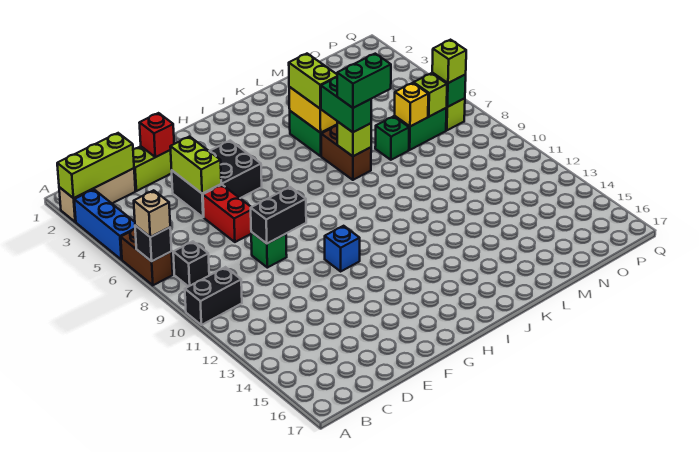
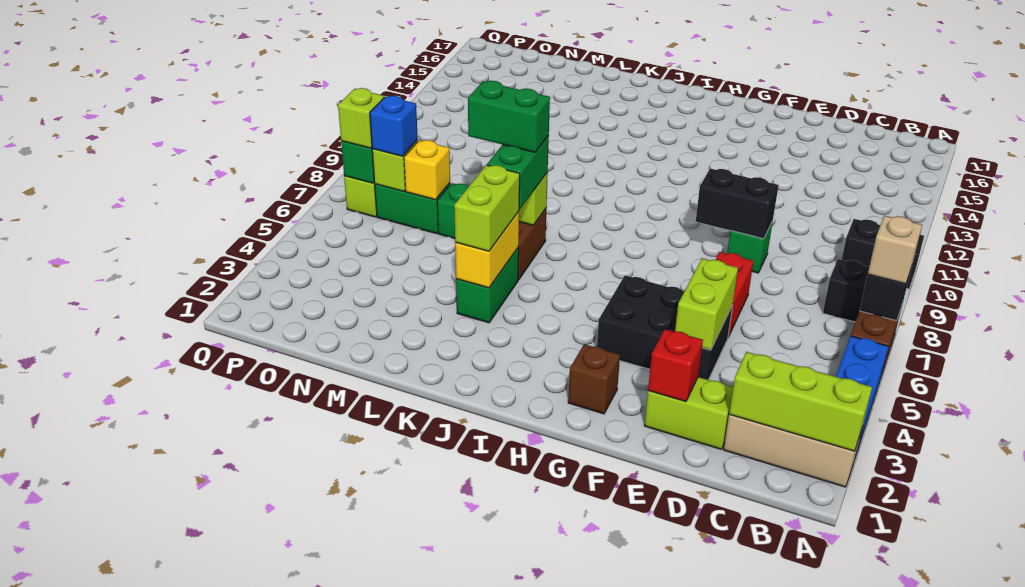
none -> brown brick G2 level 1
blue brick G11 level 1 -> blue brick O7 level 3

